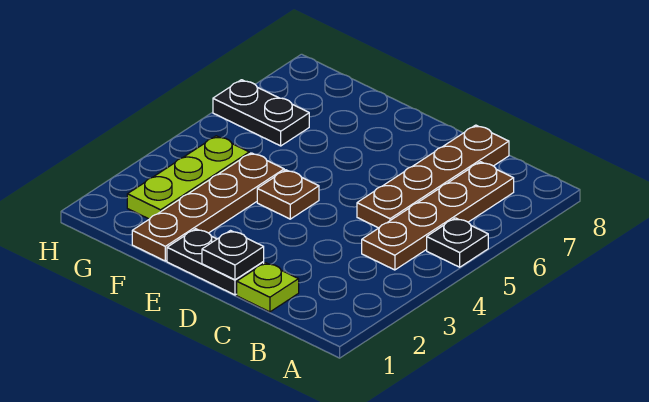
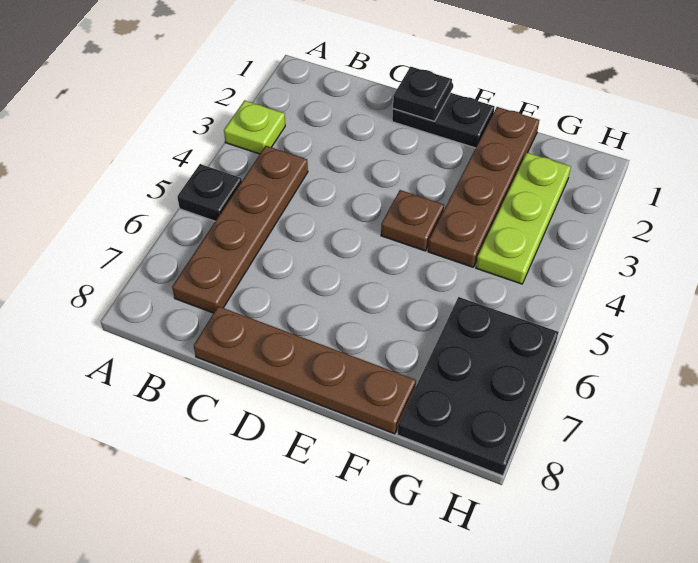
lime plate C1 level 1 -> lime plate A3 level 1
brown plate C5:C8 level 1 -> brown plate C8:F8 level 1
black plate G6:H6 level 1 -> black plate G6:H8 level 1

